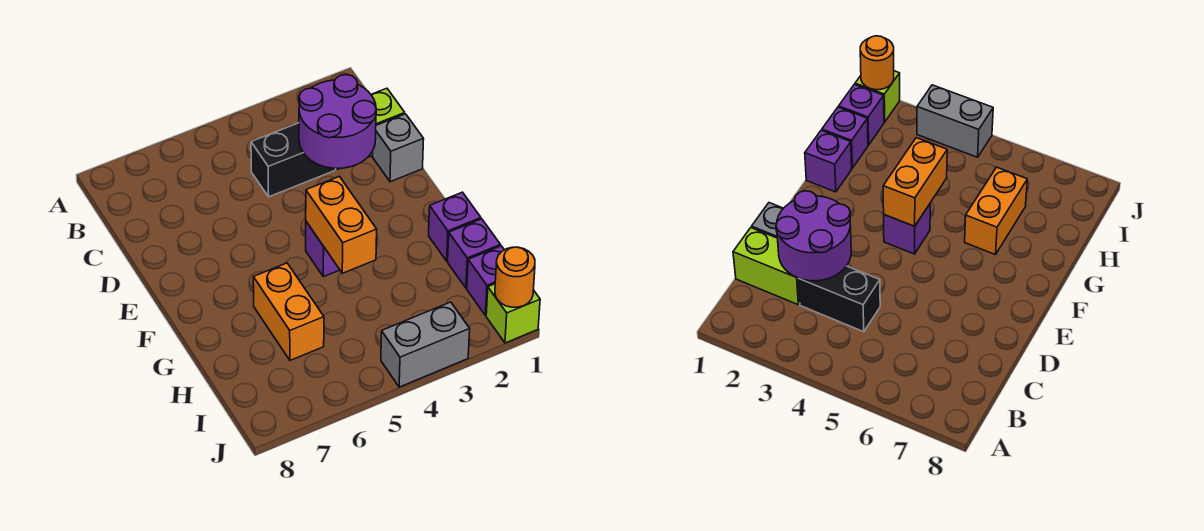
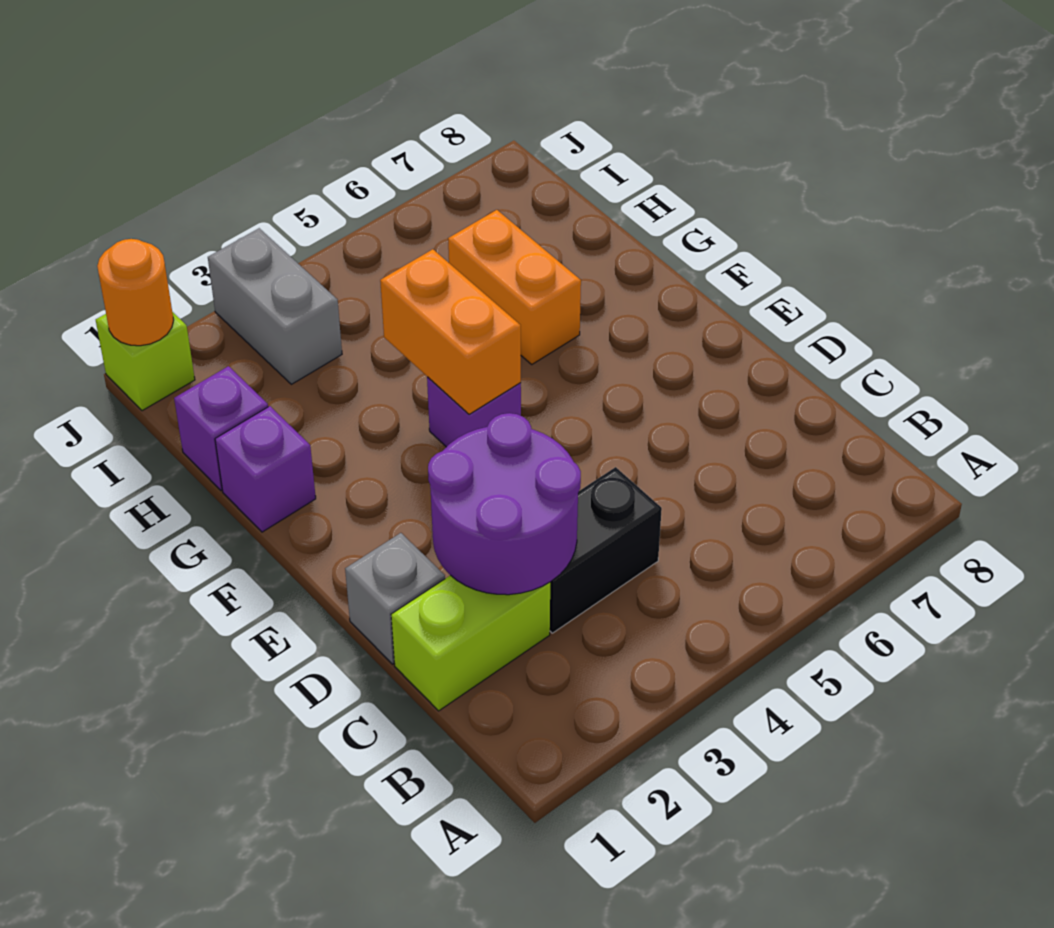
purple brick I1 level 1 -> none
grey brick J3:J4 level 1 -> grey brick I3:J3 level 1

